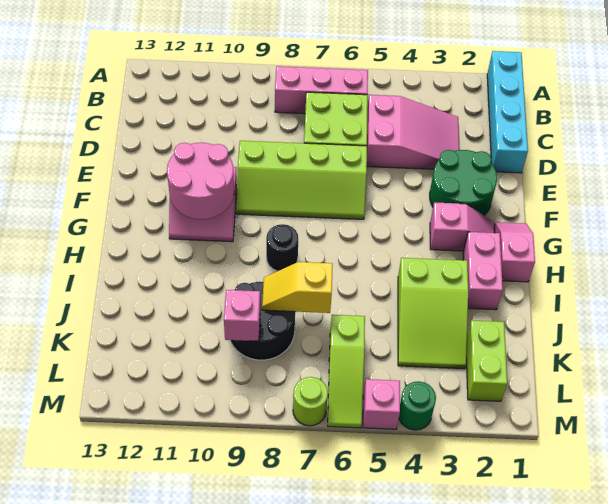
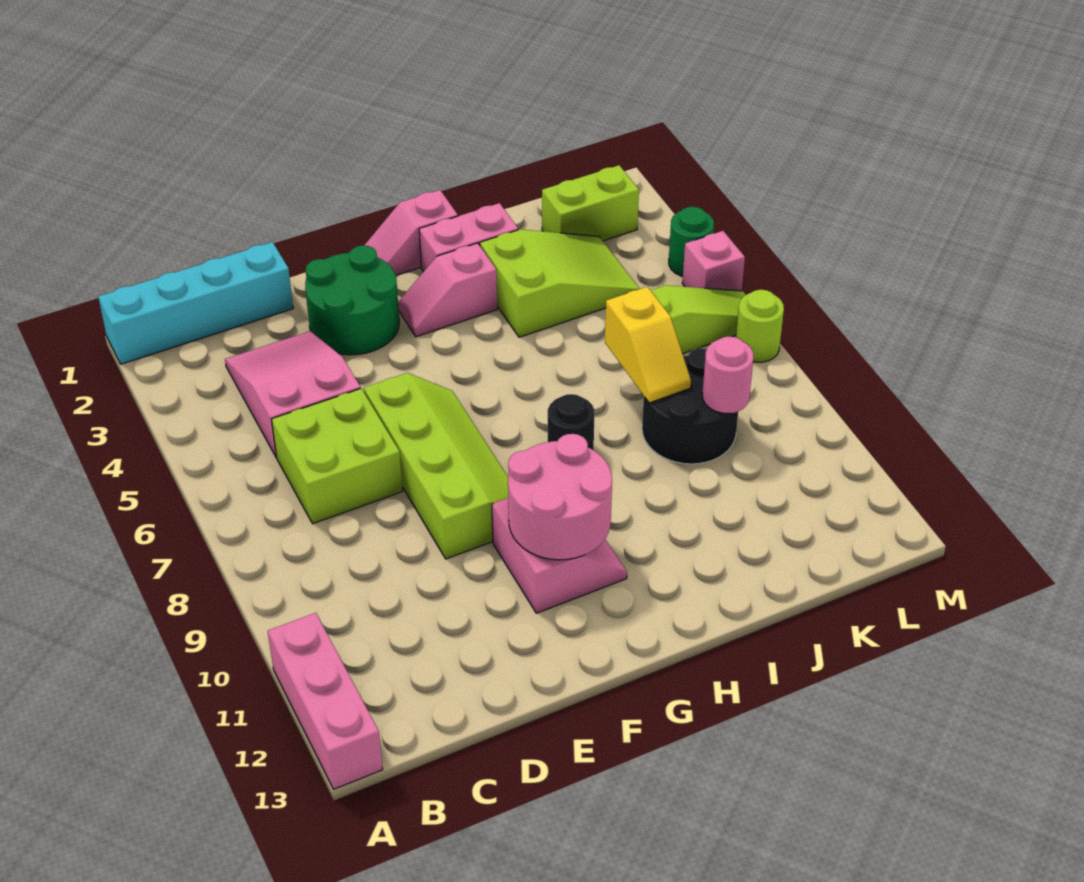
pink brick B6:B8 level 1 -> pink brick A11:A13 level 1
pink slope G2:G3 level 1 top 3 -> pink slope G3:H3 level 1 top H
pink brick K9 level 2 -> pink round brick K9 level 2

